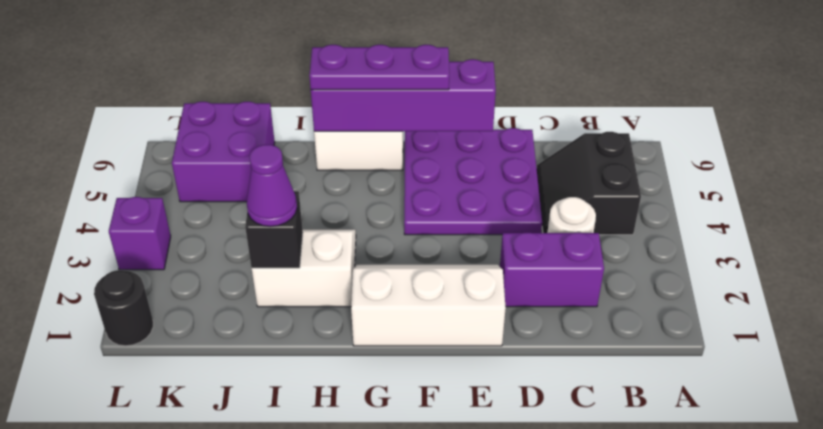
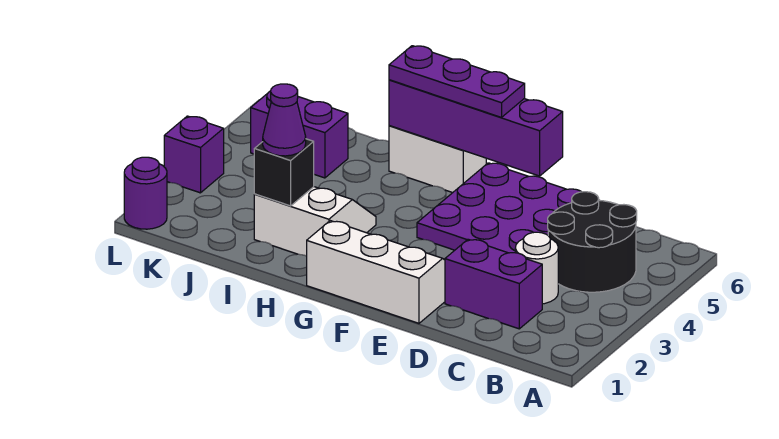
black slope B4:C5 level 1 top B -> black round brick B4:C5 level 1
purple brick J5:K6 level 1 -> purple brick J5:K5 level 1
black round brick L1 level 1 -> purple round brick L1 level 1

